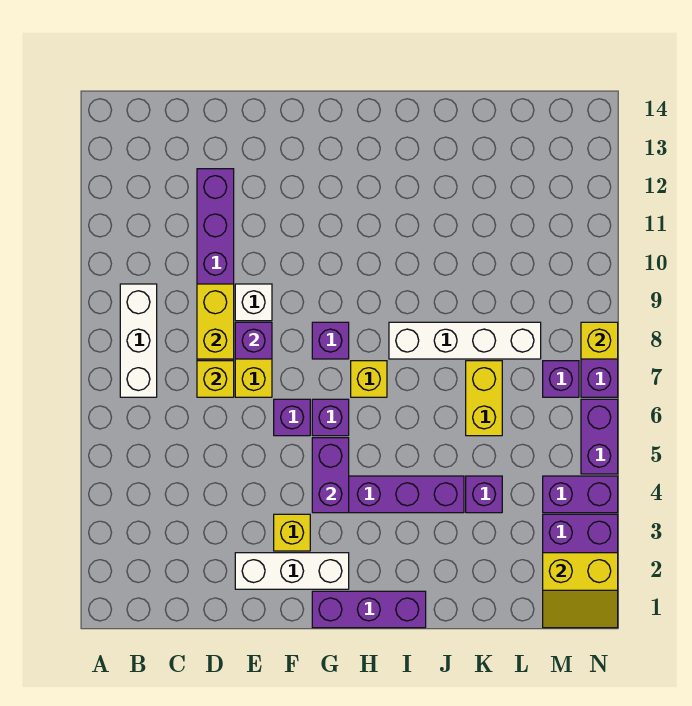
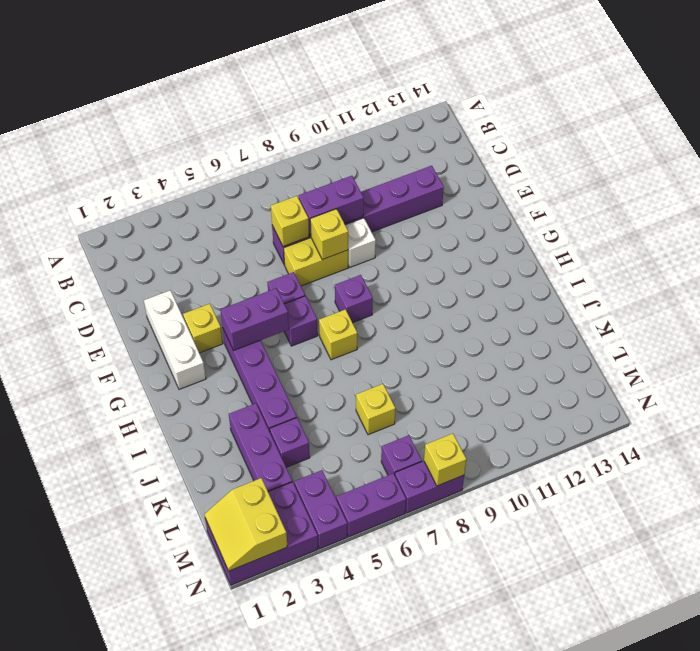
white brick B7:B9 level 1 -> none
yellow brick D8:D9 level 2 -> purple brick D8:D9 level 2
purple brick E8 level 2 -> yellow brick E8 level 2
purple brick G1:I1 level 1 -> purple brick J3:L3 level 1
white brick I8:L8 level 1 -> none
yellow brick K6:K7 level 1 -> yellow brick K7 level 1

